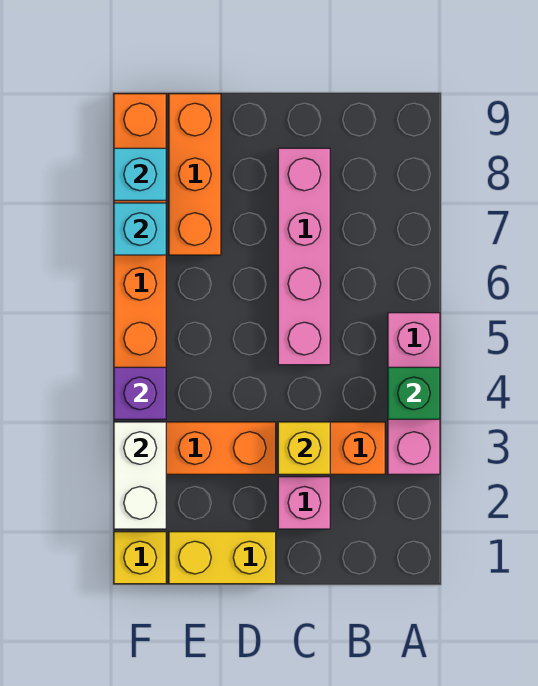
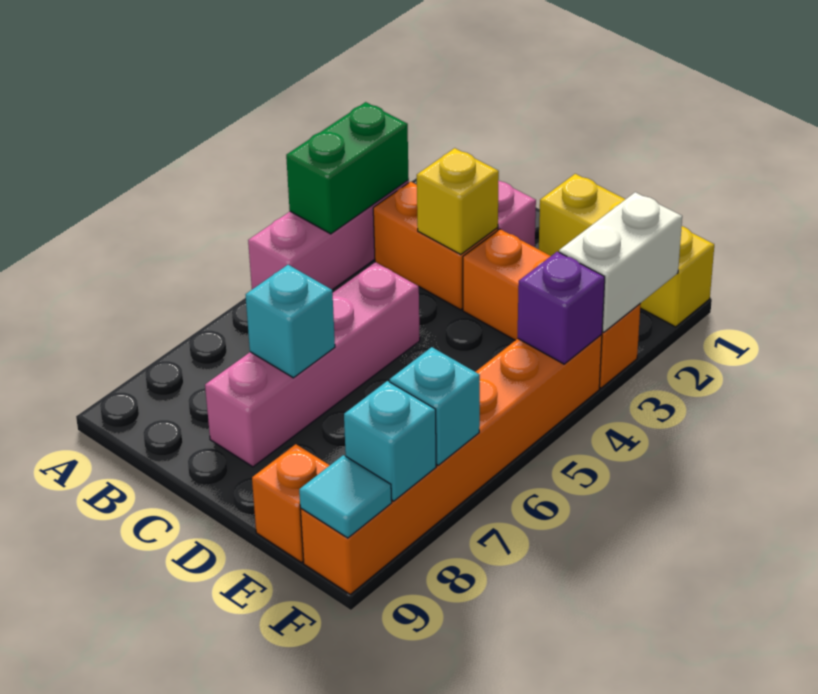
green brick A4 level 2 -> green brick A3:A4 level 2
none -> cyan brick C7 level 2
orange brick E7:E9 level 1 -> orange brick E9 level 1
none -> cyan tile F9 level 2

